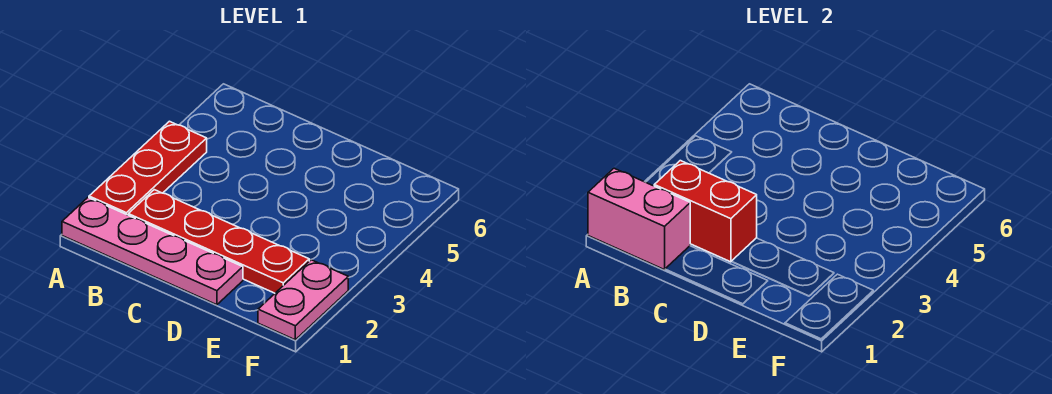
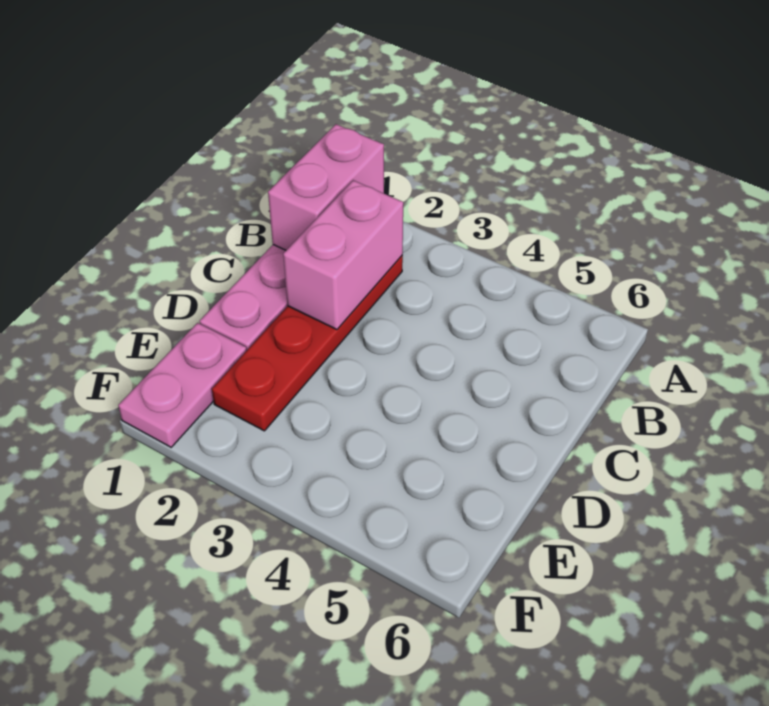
red plate A2:A4 level 1 -> none
red brick B2:C2 level 2 -> pink brick B2:C2 level 2
pink plate F1:F2 level 1 -> pink plate E1:F1 level 1

